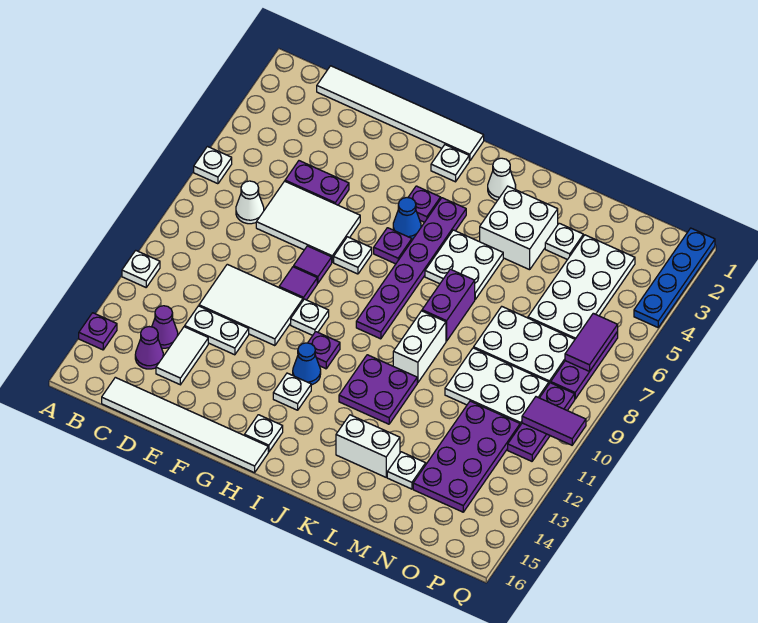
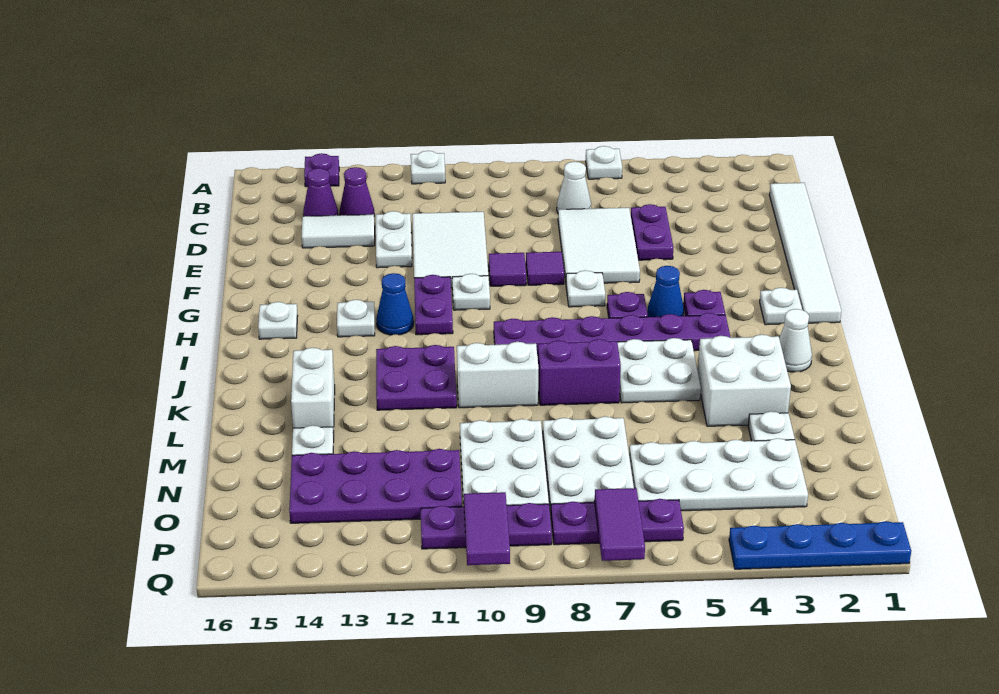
white tile C16:H16 level 1 -> none
purple plate H11 level 1 -> purple plate G11:H11 level 1
purple tile P6:P7 level 2 -> purple tile P7:Q7 level 2

